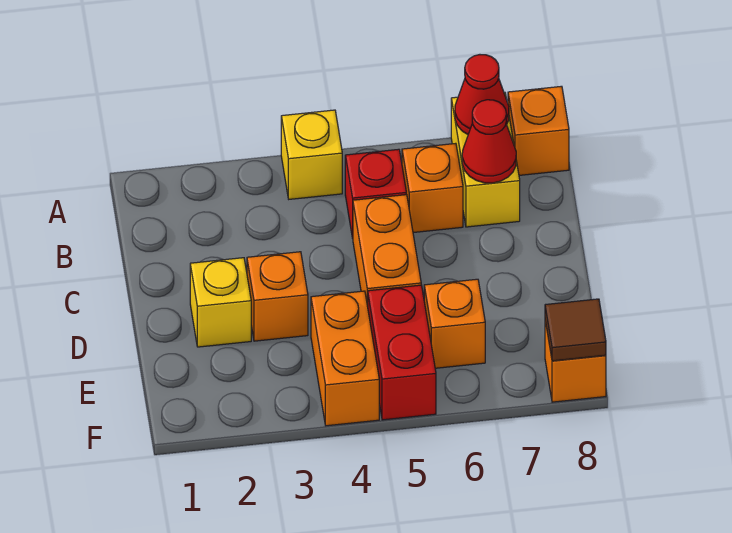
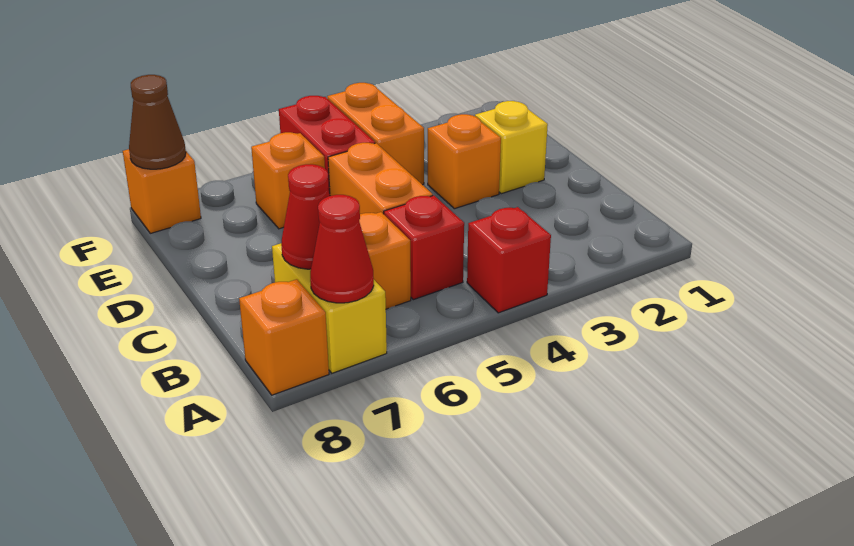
yellow brick A4 level 1 -> red brick A4 level 1
brown tile F8 level 2 -> brown cone F8 level 2

